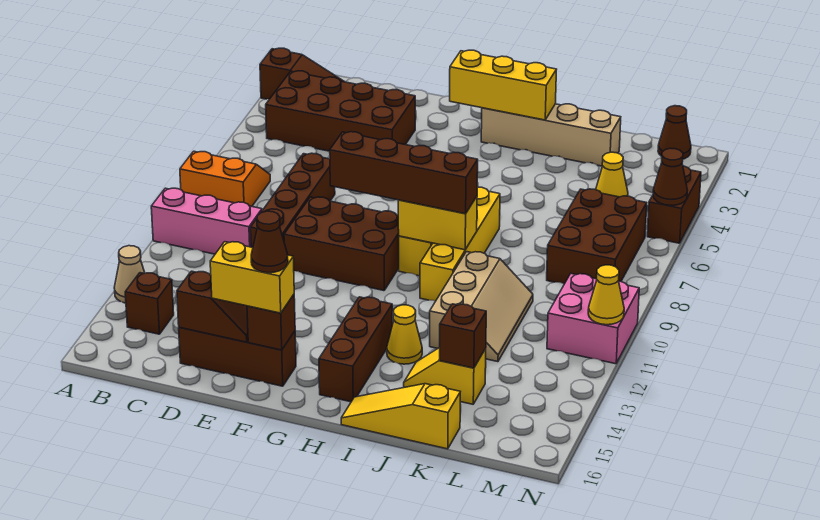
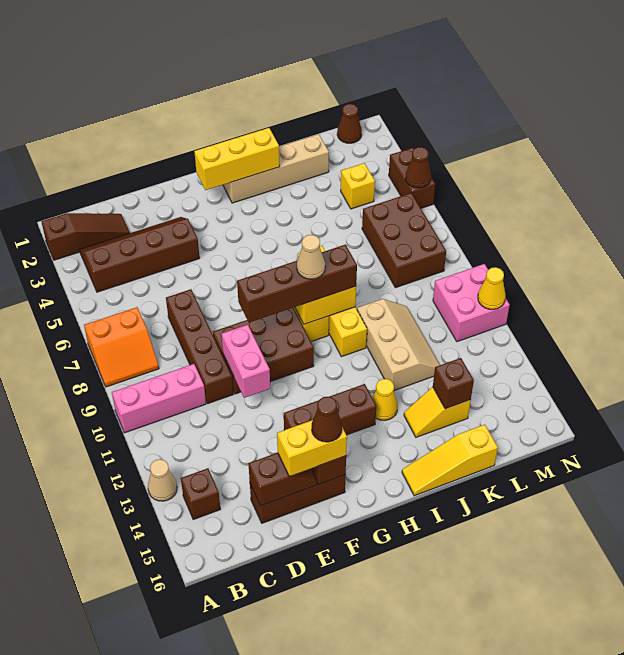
orange slope A7:B8 level 1 top 8 -> orange slope A7:B8 level 1 top 7
brown brick B3:E4 level 1 -> brown slope B3:E4 level 1 top 4
none -> pink brick E10:E11 level 2
none -> tan cone H9 level 4
brown brick H13:H15 level 1 -> brown brick F13:H13 level 1
yellow cone L4 level 1 -> yellow brick L4 level 1

